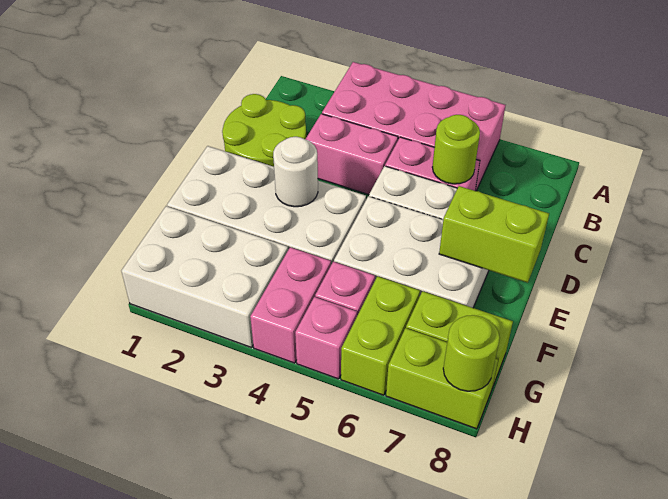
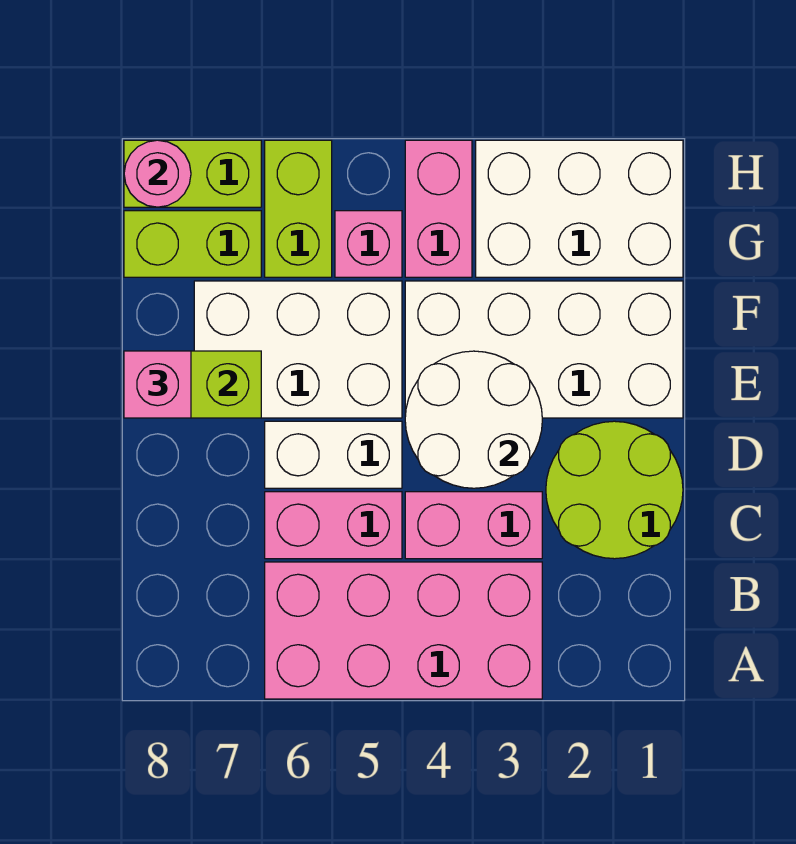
lime round brick C6 level 2 -> none
white round brick E3 level 2 -> white round brick D3:E4 level 2
pink brick H5 level 1 -> pink brick E8 level 3
lime round brick H8 level 2 -> pink round brick H8 level 2

